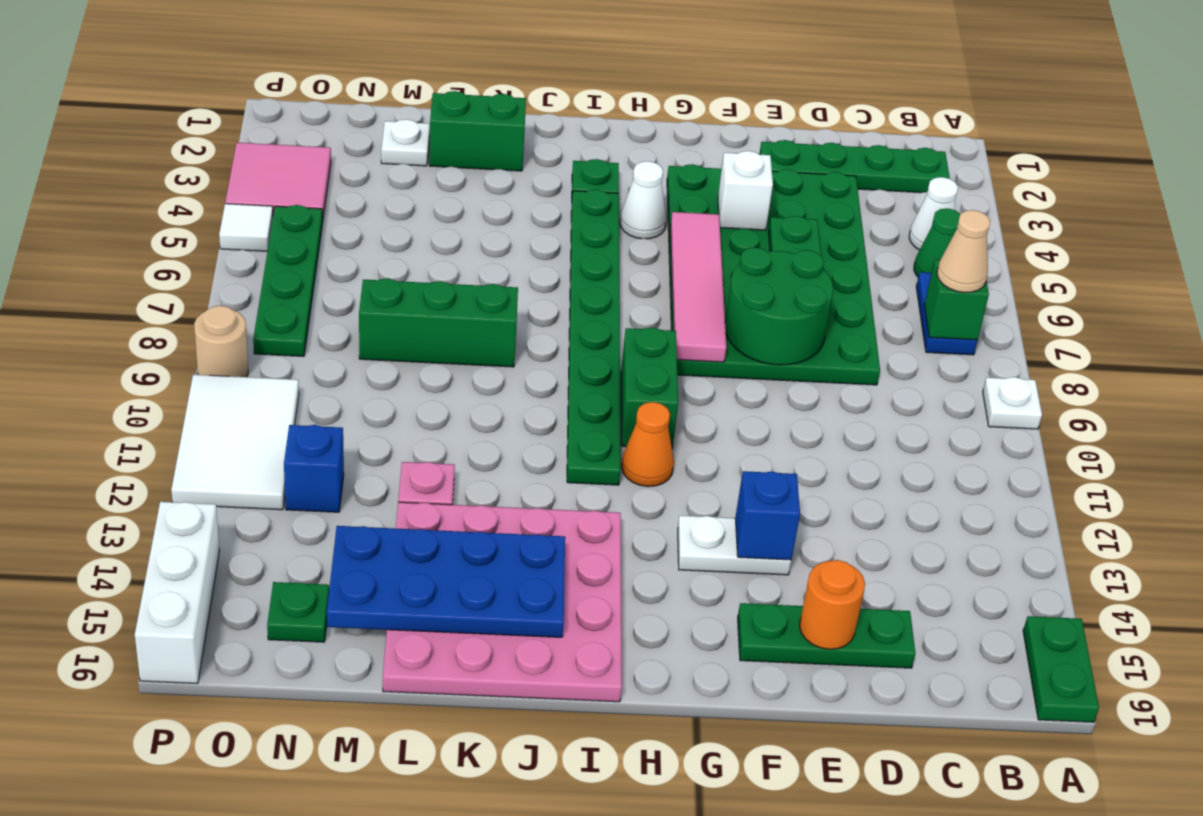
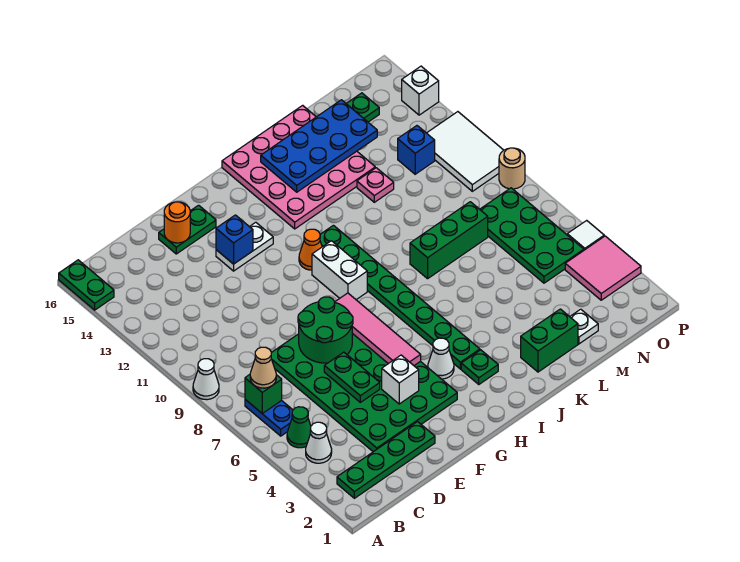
white plate A9 level 1 -> white cone A9 level 1
green plate D15:F15 level 1 -> green plate E15:F15 level 1
green brick H9:H10 level 1 -> white brick H9:H10 level 1
green plate O5:O8 level 1 -> green plate N5:O8 level 1
white brick P14:P16 level 1 -> white brick P14 level 1

